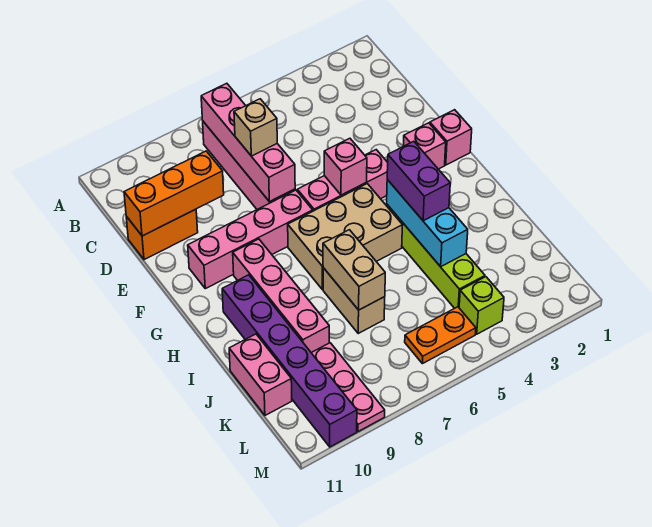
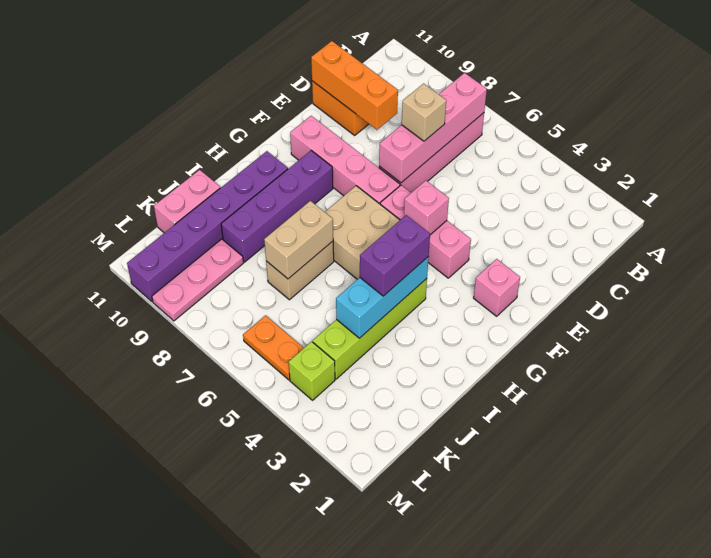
pink brick F1 level 1 -> none
pink brick G9:J9 level 1 -> purple brick G9:J9 level 1

